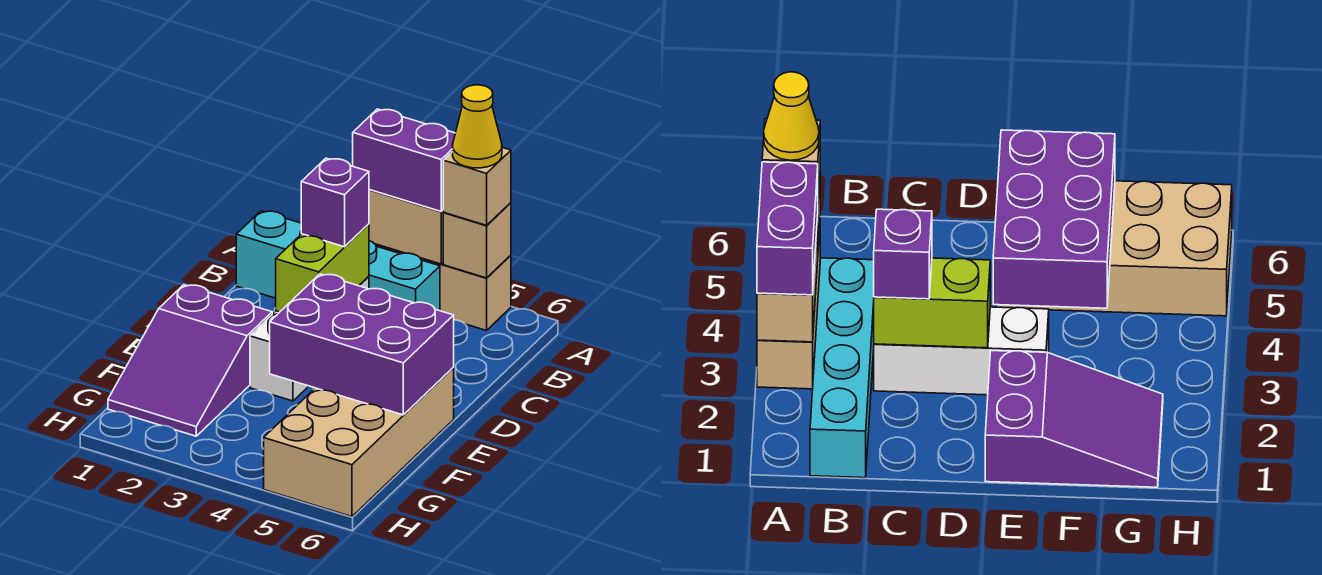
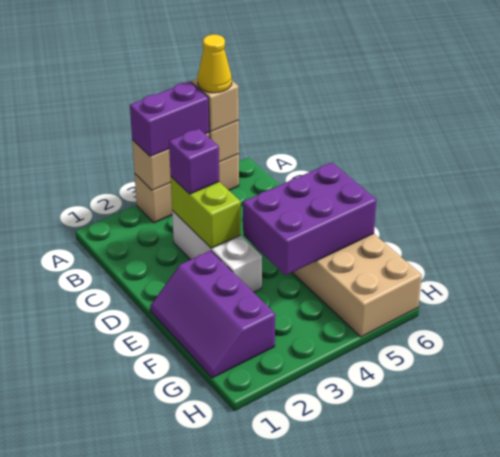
cyan brick B1:B4 level 1 -> none
purple slope E1:G2 level 1 top E -> purple slope E1:G2 level 1 top 2

